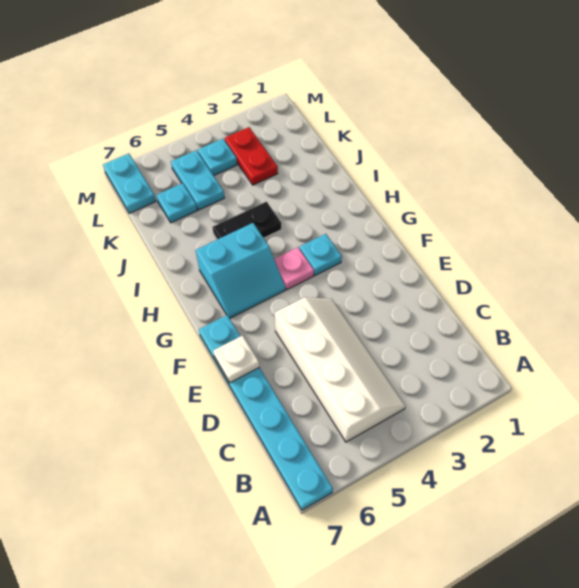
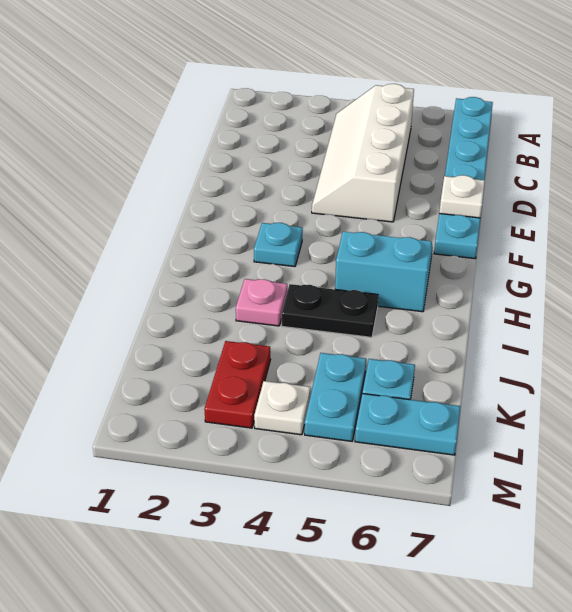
pink plate G4 level 1 -> pink plate I3 level 1
cyan plate L4 level 1 -> white plate L4 level 1
cyan plate L7:M7 level 1 -> cyan plate L6:L7 level 1

